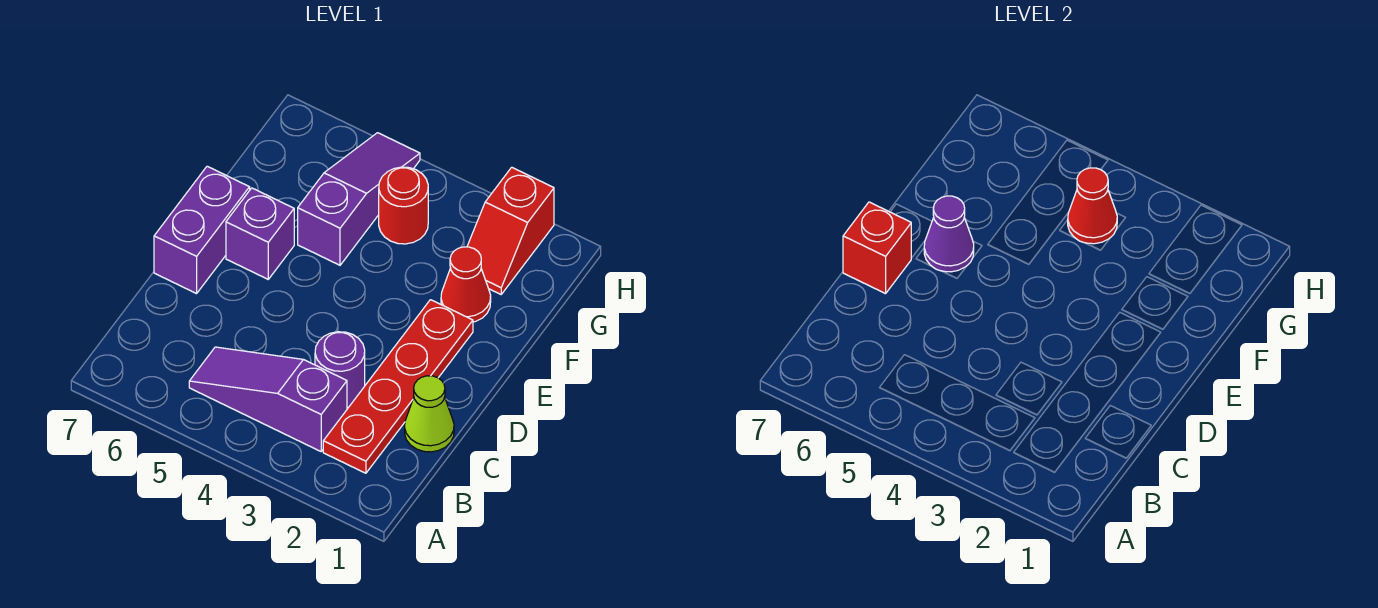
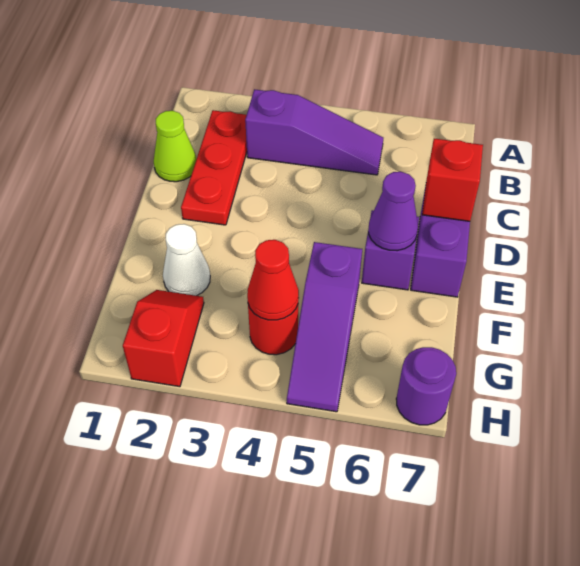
red plate B2:E2 level 1 -> red plate B2:D2 level 1
purple round brick C3 level 1 -> purple round brick H7 level 1
red cone F2 level 1 -> white cone F2 level 1

